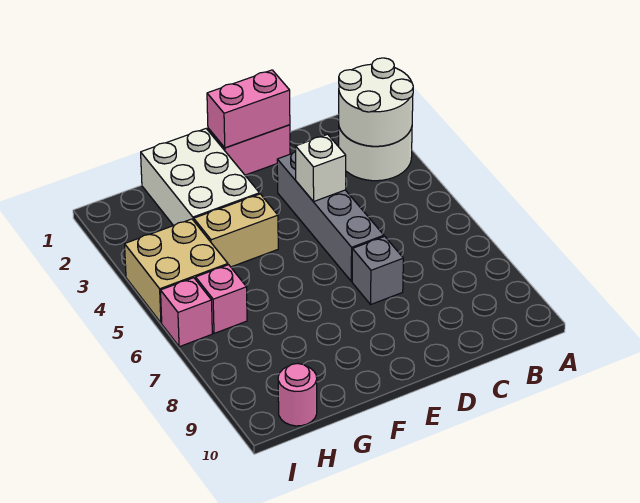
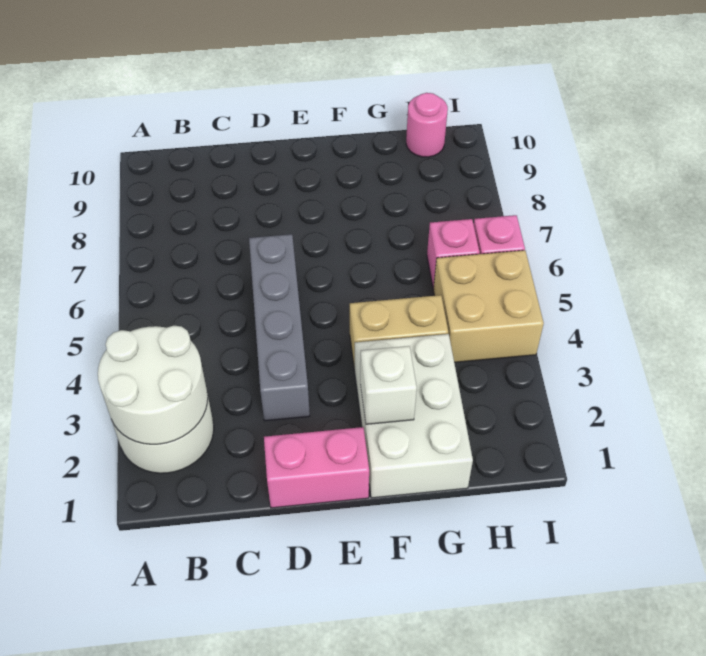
pink brick D1:E1 level 2 -> none
white brick D4 level 2 -> white brick F2 level 2
grey brick D7 level 1 -> none

